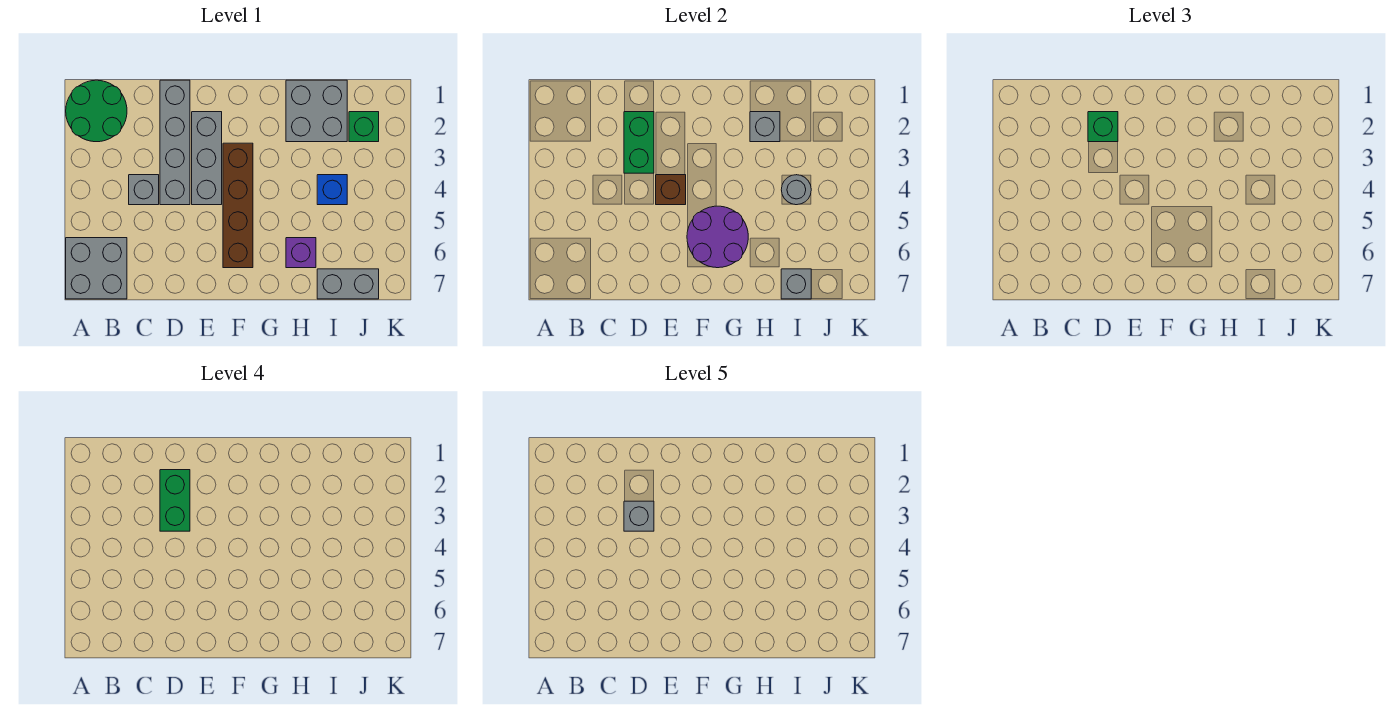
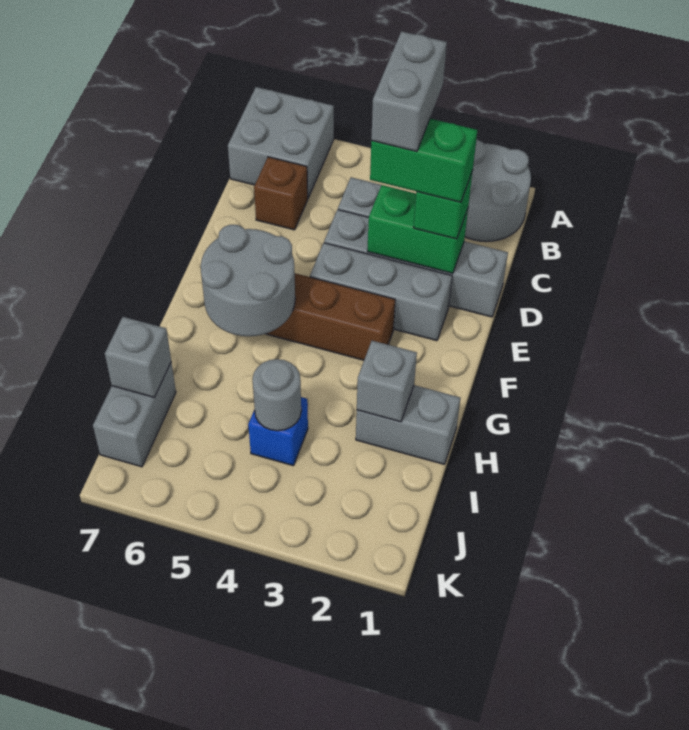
green round brick A1:B2 level 1 -> grey round brick A1:B2 level 1
grey brick D3 level 5 -> grey brick C3:D3 level 5
brown brick E4 level 2 -> brown brick C6 level 1
purple round brick F5:G6 level 2 -> grey round brick F5:G6 level 2
grey brick H1:I2 level 1 -> grey brick H1:H2 level 1
purple brick H6 level 1 -> none
green brick J2 level 1 -> none

